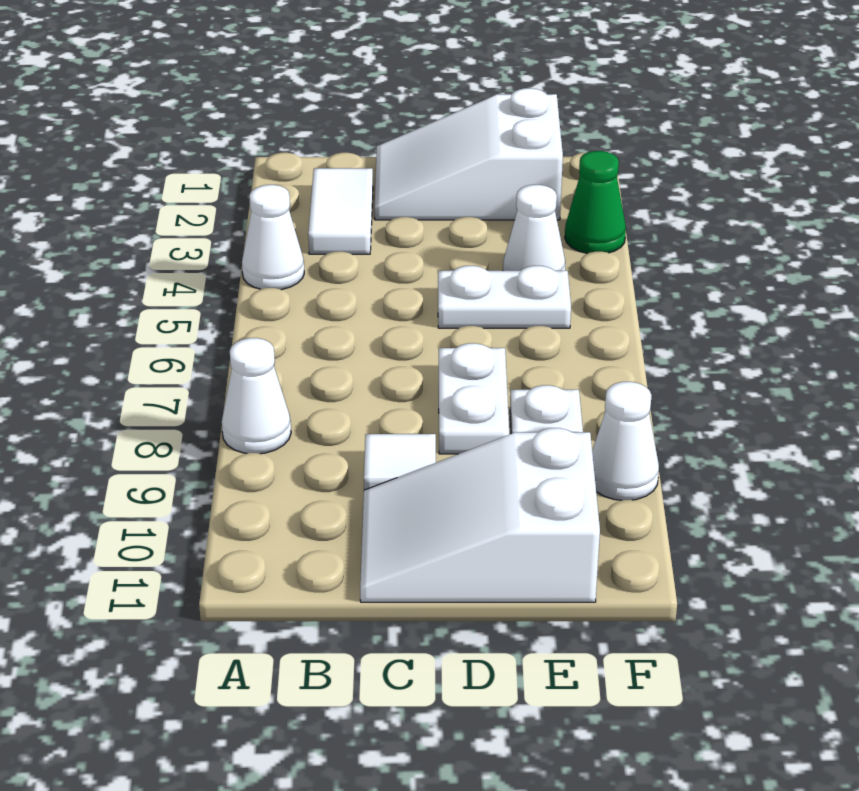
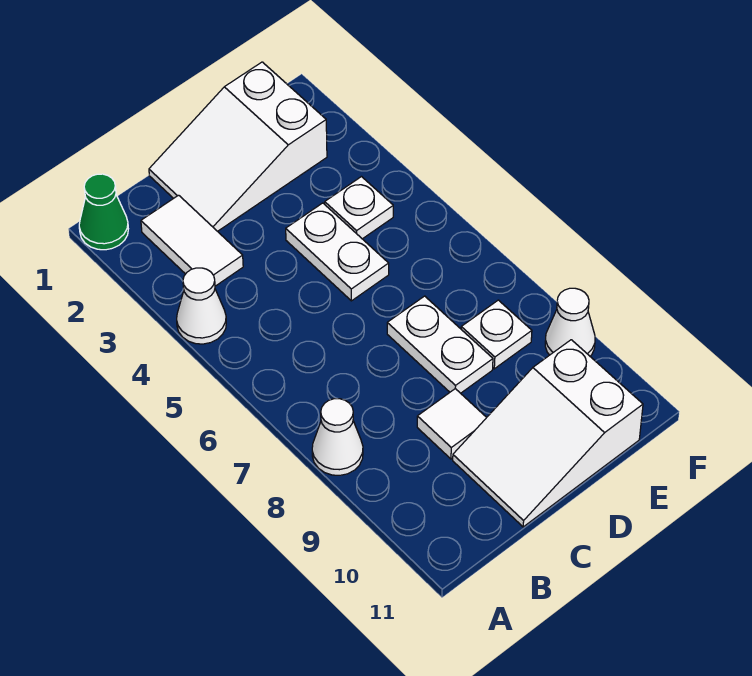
white plate D5:E5 level 1 -> white plate D4:D5 level 1
white cone E4 level 1 -> white plate E4 level 1
green cone F3 level 1 -> green cone A1 level 1

